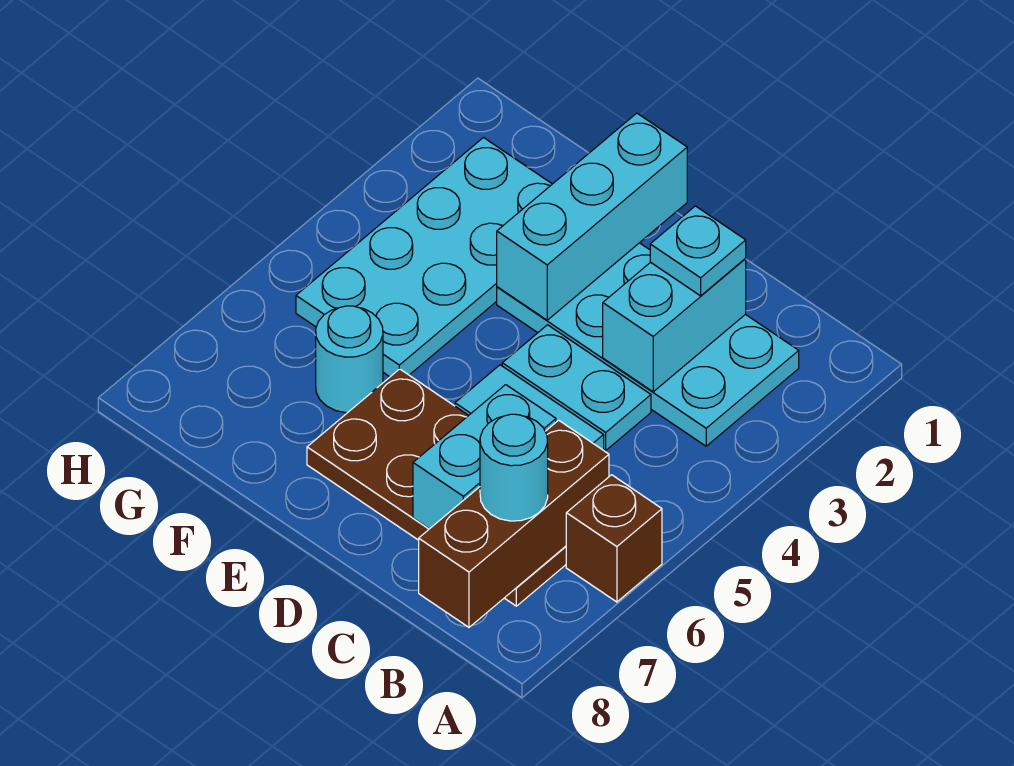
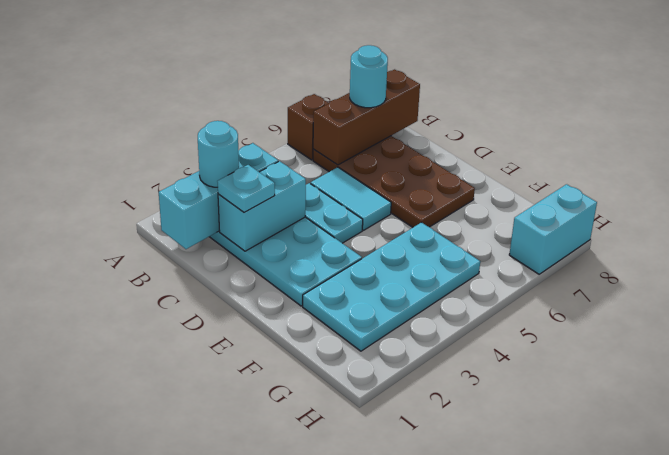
cyan brick C6:C7 level 2 -> cyan brick H7:H8 level 1
cyan brick E1:E3 level 2 -> cyan brick B1:B3 level 2
cyan round brick F6 level 1 -> cyan round brick B2 level 3

